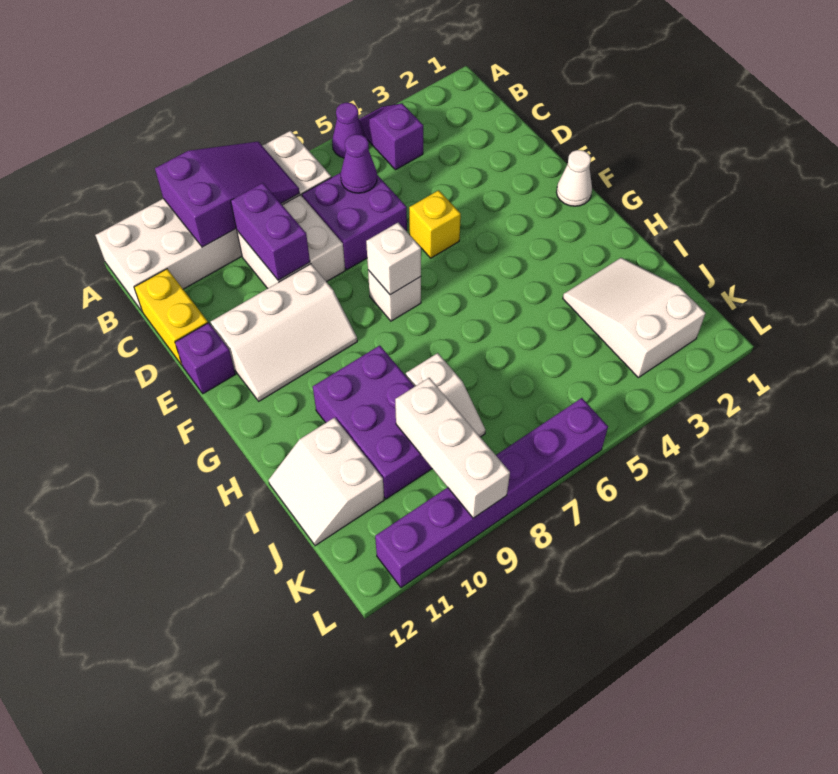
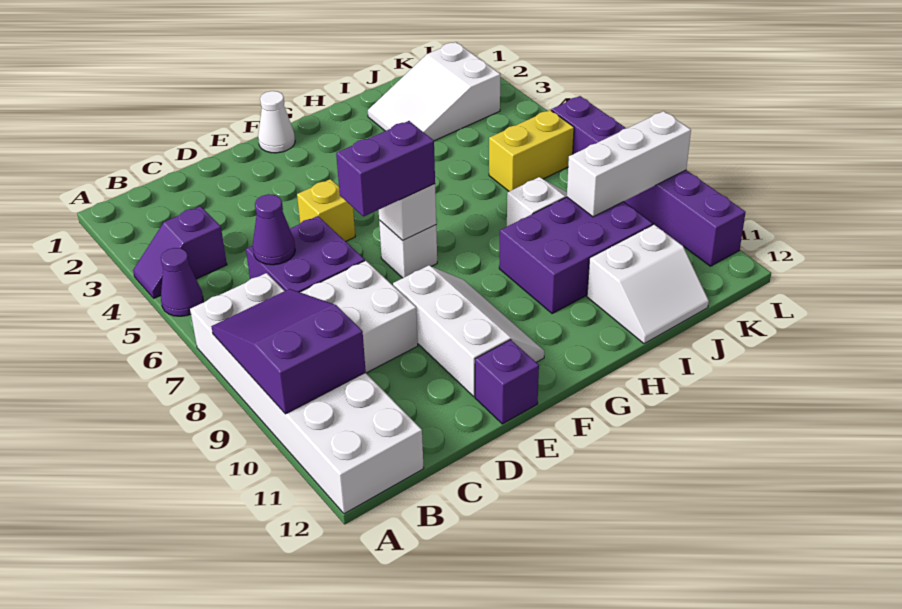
purple brick C9:D9 level 2 -> purple brick E7:F7 level 3
yellow brick C12:D12 level 1 -> yellow brick J6:K6 level 1

